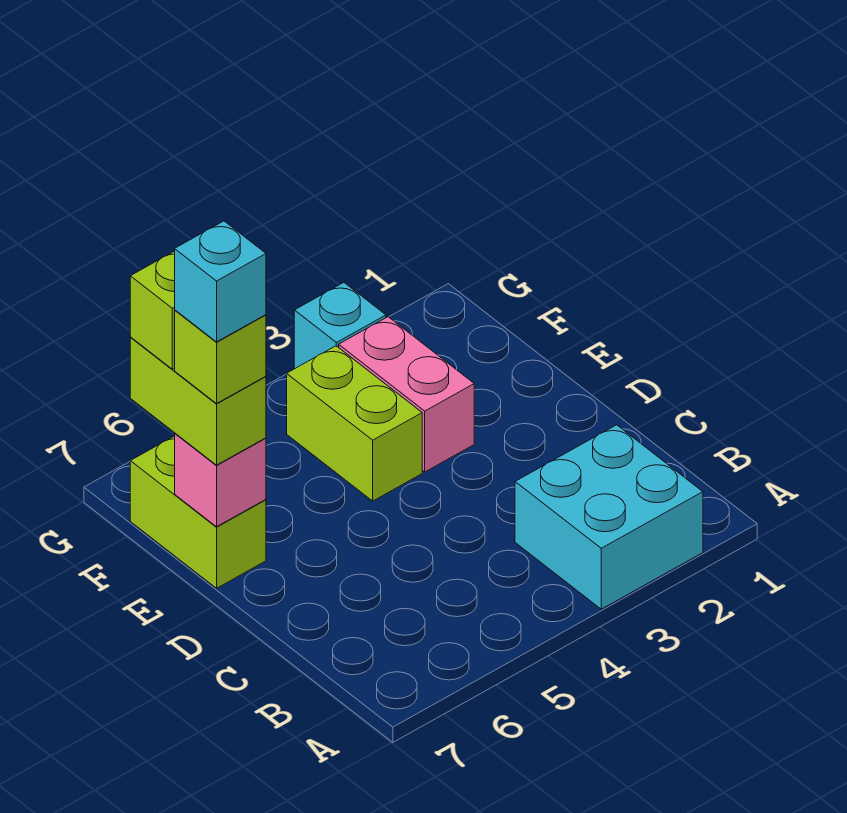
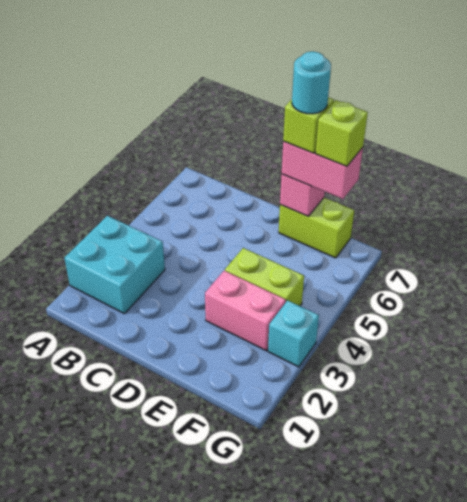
lime brick E7:F7 level 3 -> pink brick E7:F7 level 3
cyan brick E7 level 5 -> cyan round brick E7 level 5

